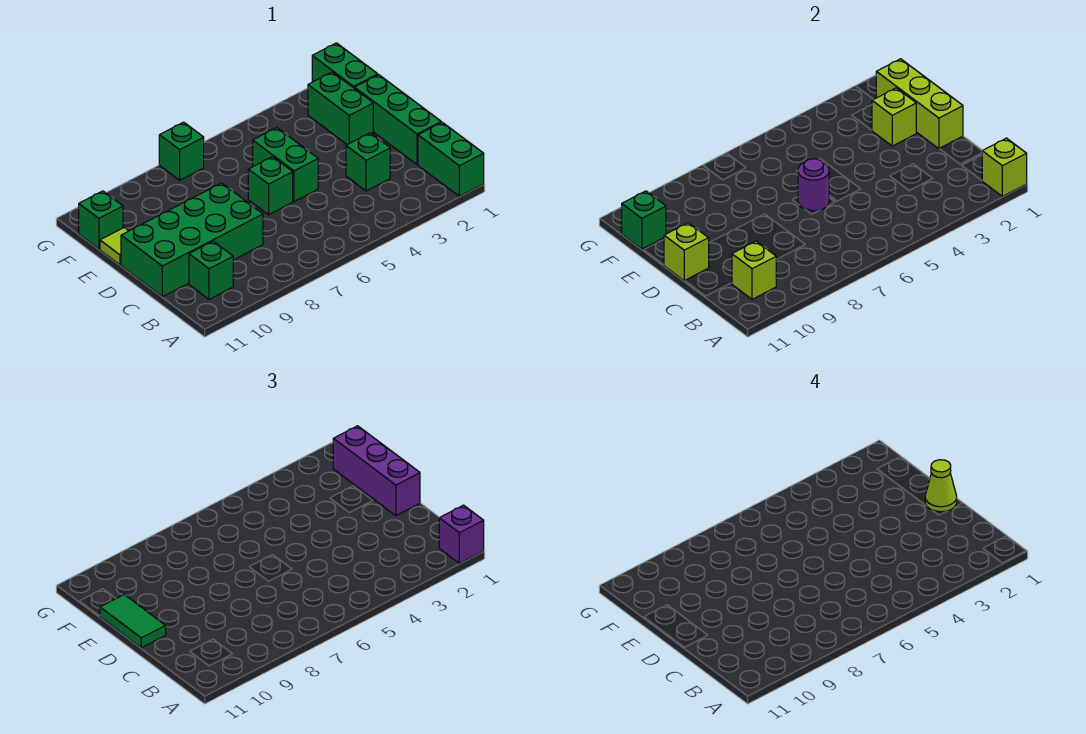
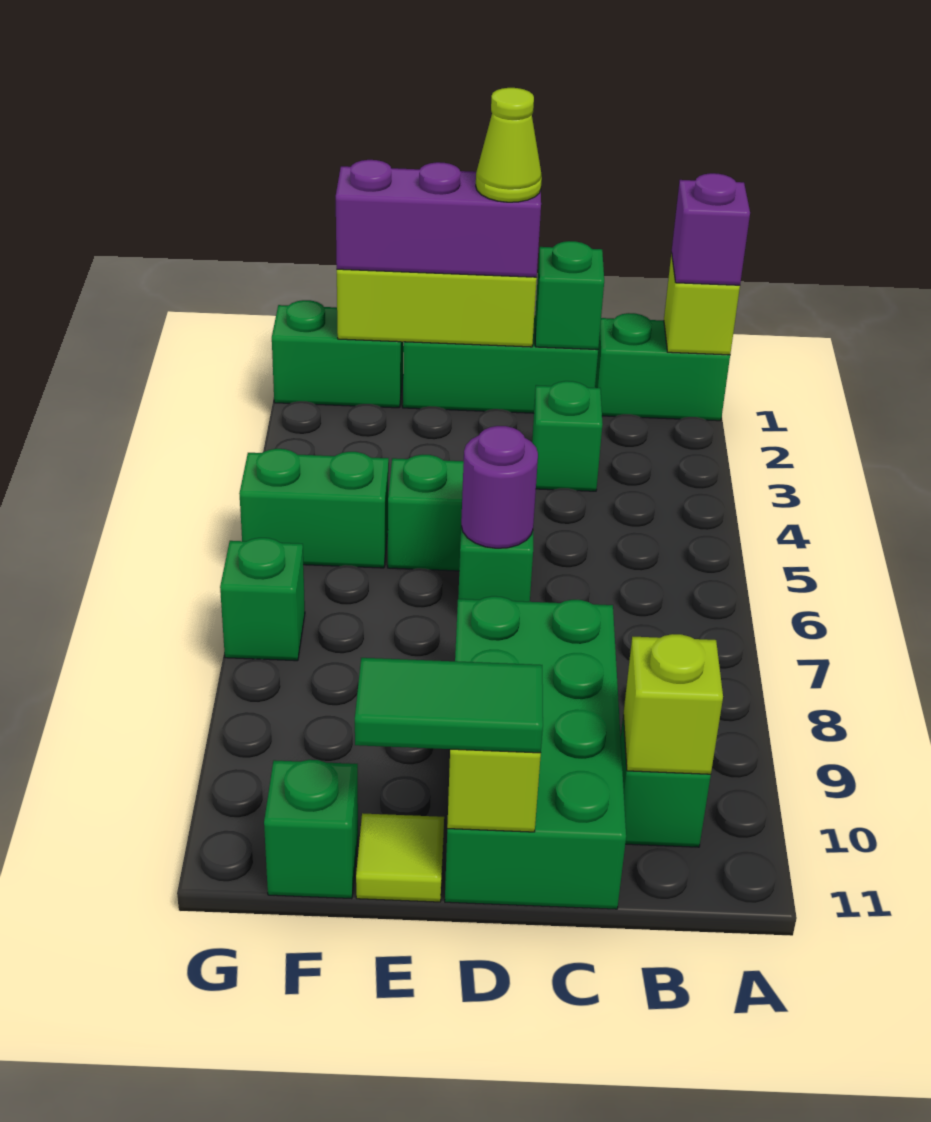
green brick E2:F2 level 1 -> green brick F5:G5 level 1
lime brick E2 level 2 -> none
green brick F11 level 2 -> green brick C1 level 2

